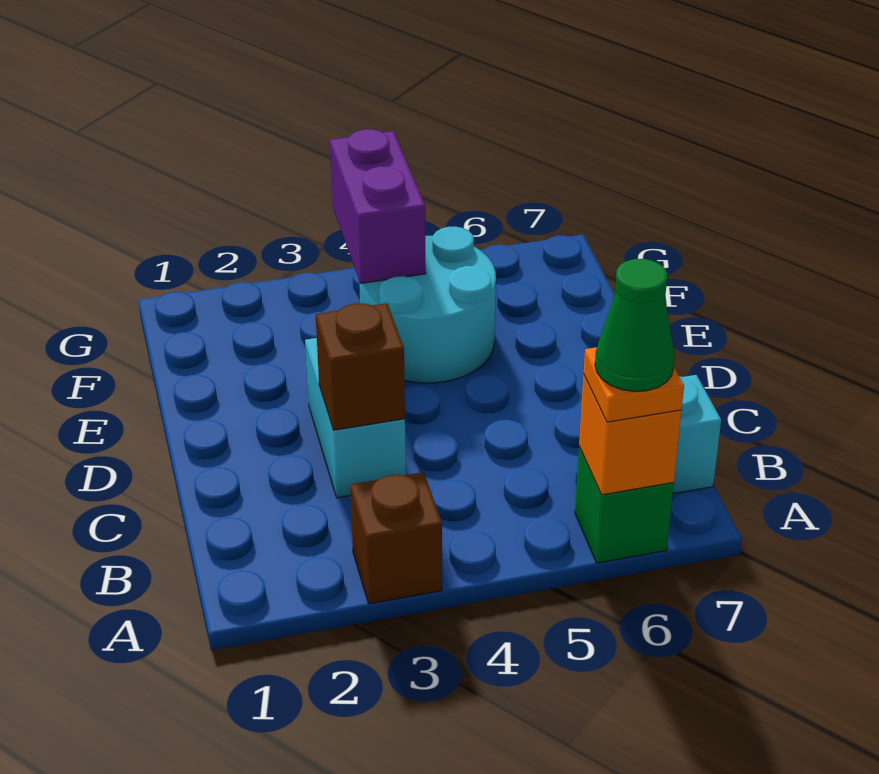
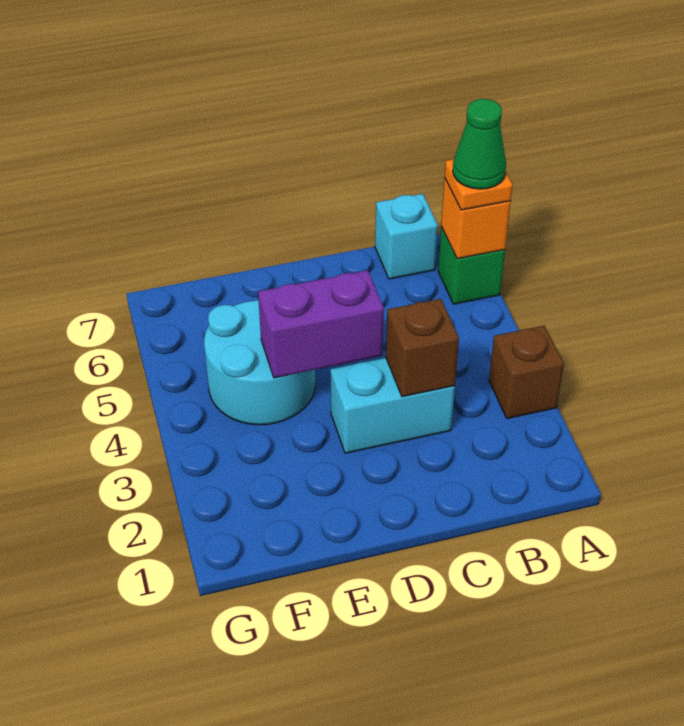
purple brick F4:G4 level 2 -> purple brick D4:E4 level 2

